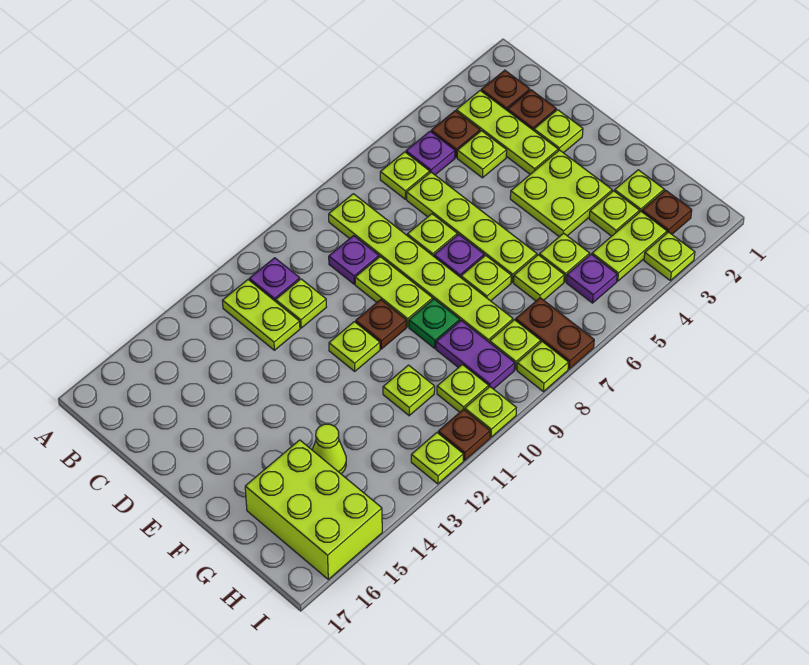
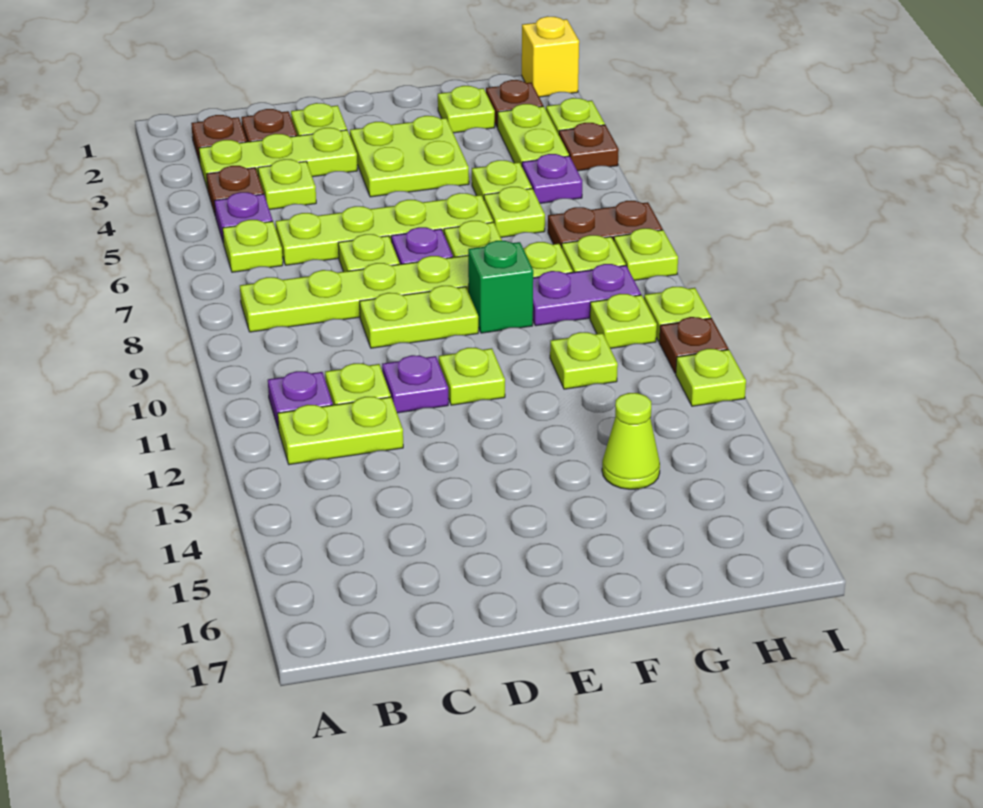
purple plate C9 level 1 -> purple plate D11 level 1
brown plate E10 level 1 -> brown plate I4 level 1
green plate F9 level 1 -> green brick F9 level 1
lime plate G3 level 1 -> none
lime brick G15:I16 level 1 -> none
none -> yellow brick I1 level 1

